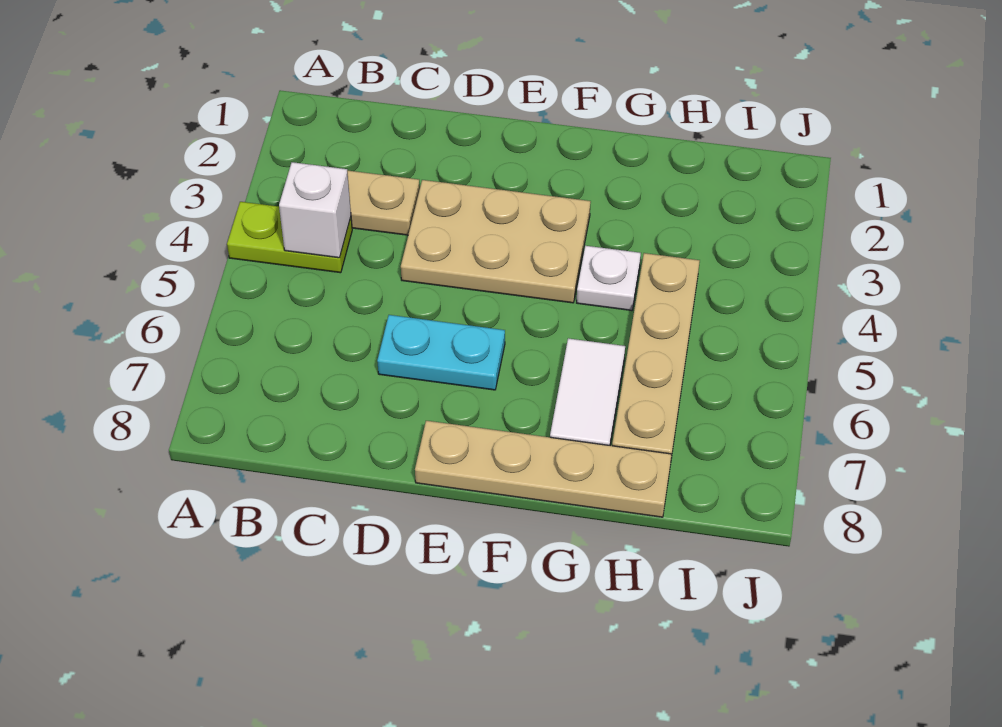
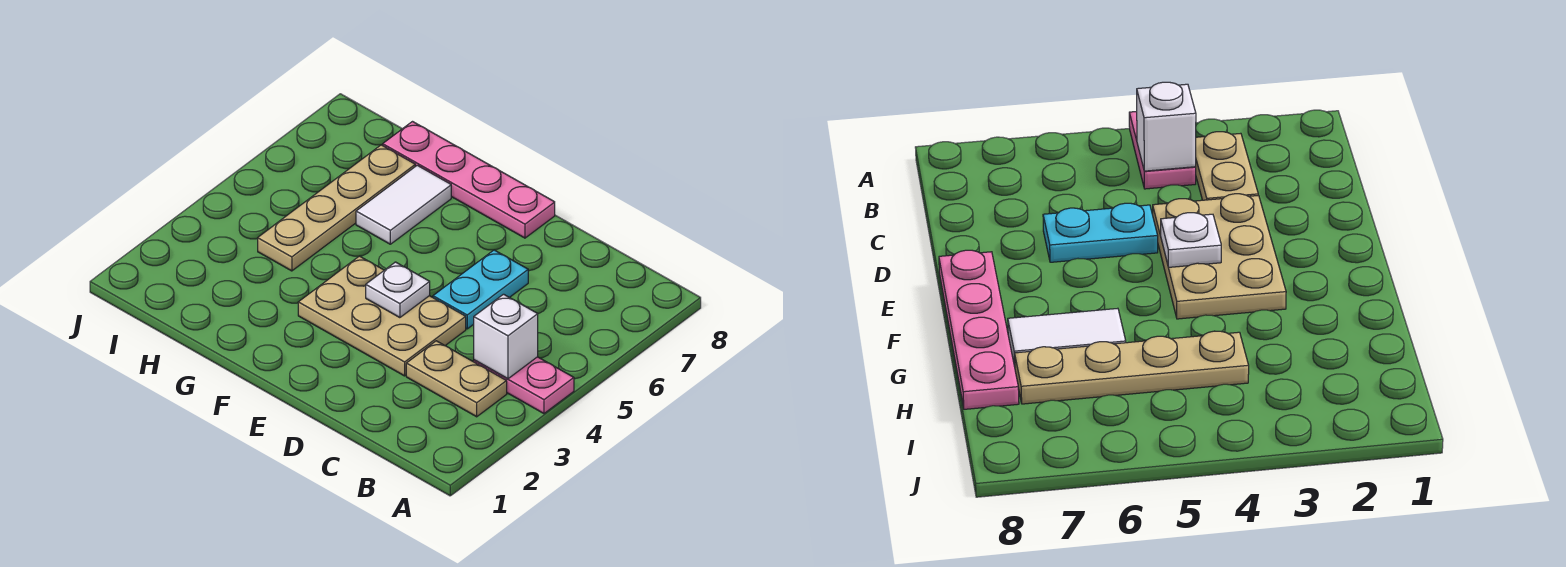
lime plate A4:B4 level 1 -> pink plate A4:B4 level 1
cyan plate D6:E6 level 1 -> cyan plate D5:D6 level 1
tan plate E8:H8 level 1 -> pink plate E8:H8 level 1
white plate G4 level 1 -> white plate E4 level 2

